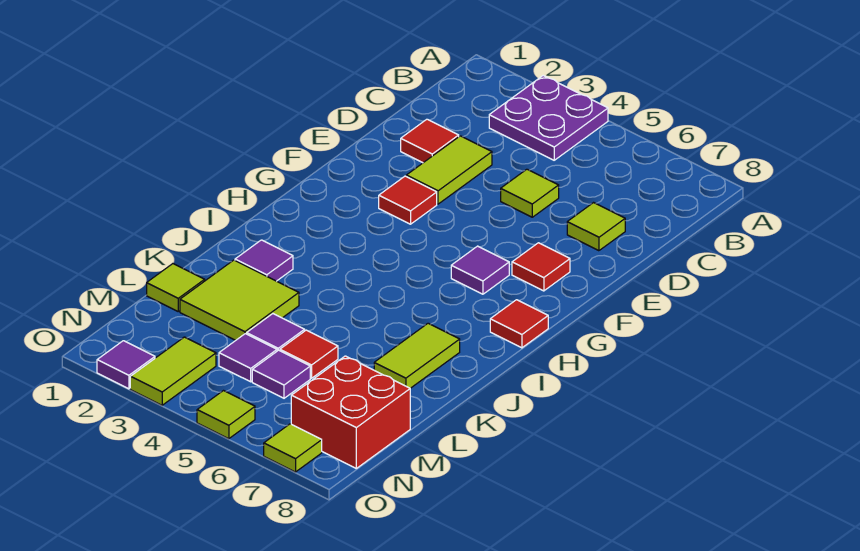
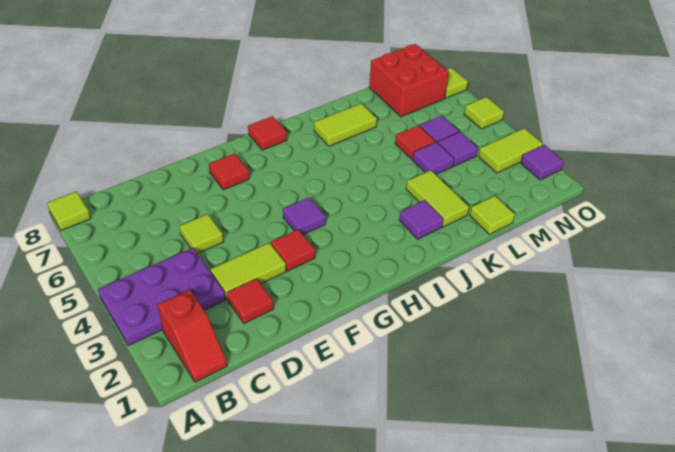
purple plate A3:B4 level 1 -> purple plate A3:C4 level 1
none -> red slope B1:B2 level 1 top 2
lime tile D7 level 1 -> lime tile A8 level 1
purple tile G6 level 1 -> purple tile G4 level 1
lime tile K2:L3 level 1 -> lime tile K2:K3 level 1

